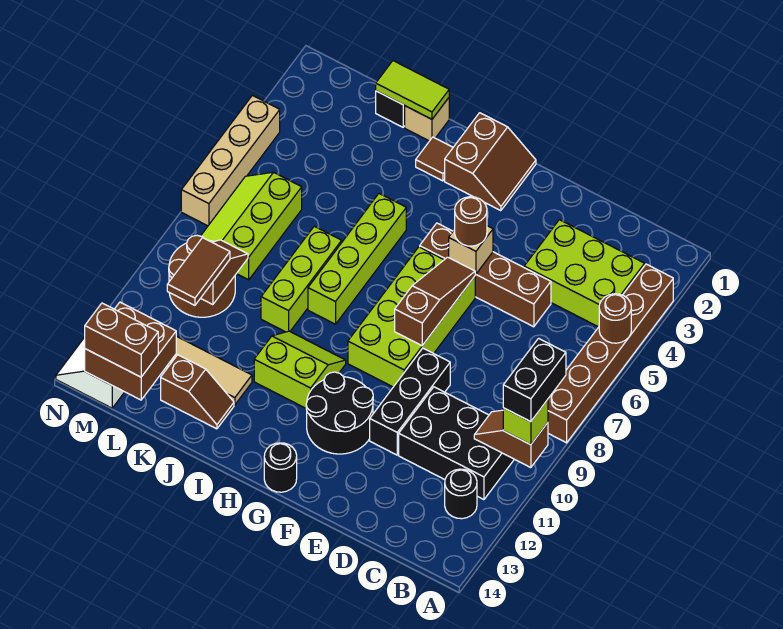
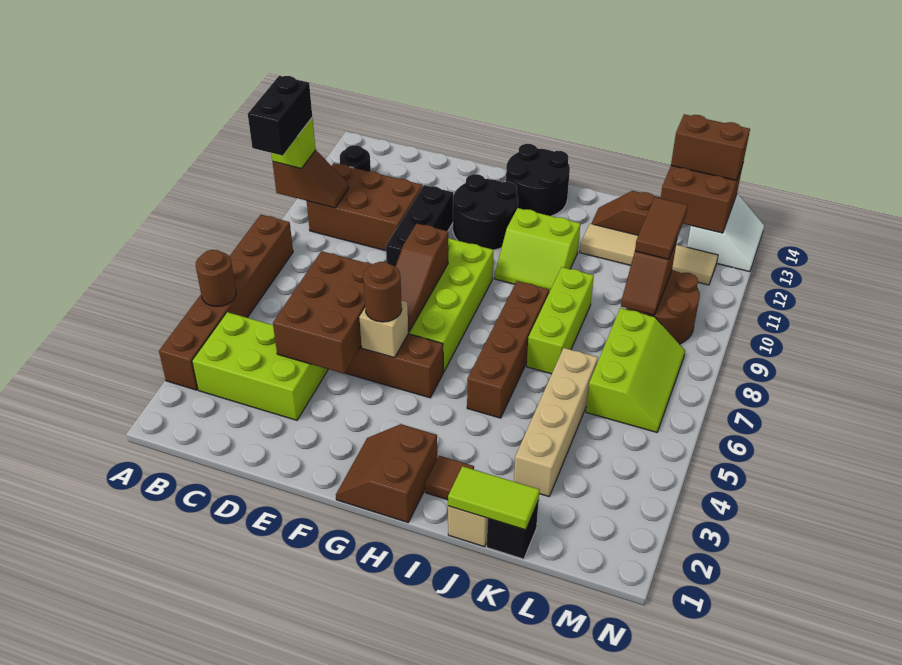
black brick B10:D11 level 1 -> brown brick B10:D11 level 1
none -> brown brick D4:E6 level 2
black round brick G14 level 1 -> black round brick G13:H14 level 1
lime brick I5:I8 level 1 -> brown brick I5:I8 level 1
tan brick N4:N7 level 1 -> tan brick K3:K6 level 1

